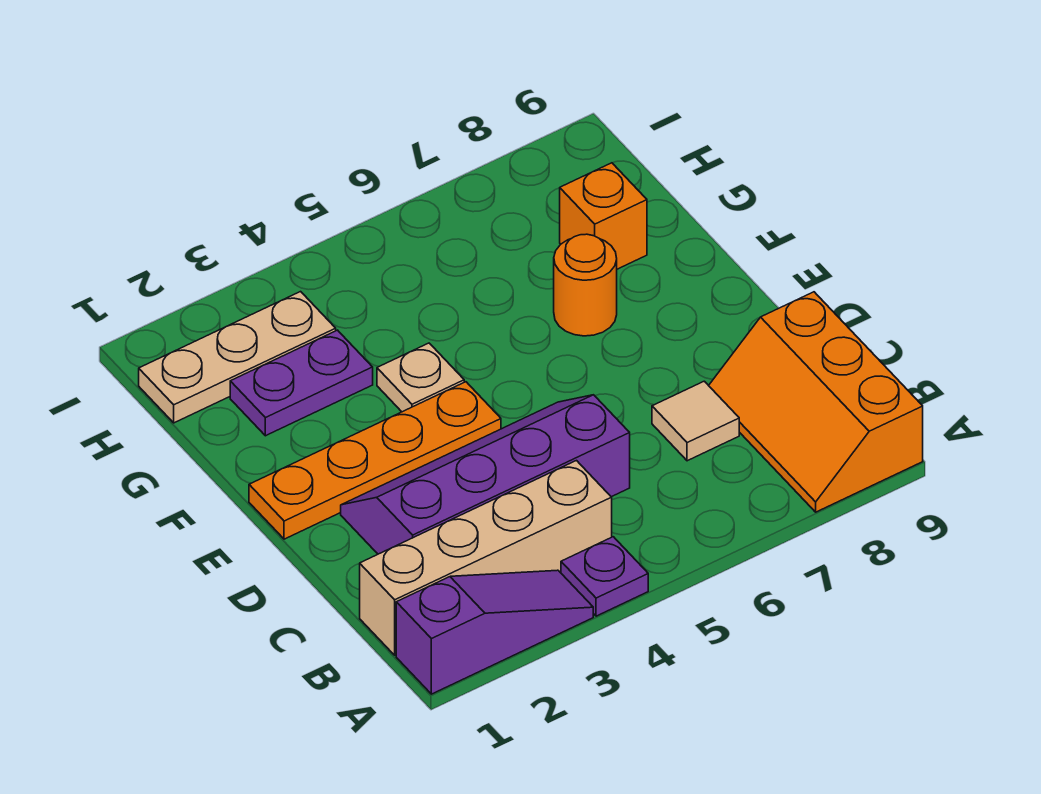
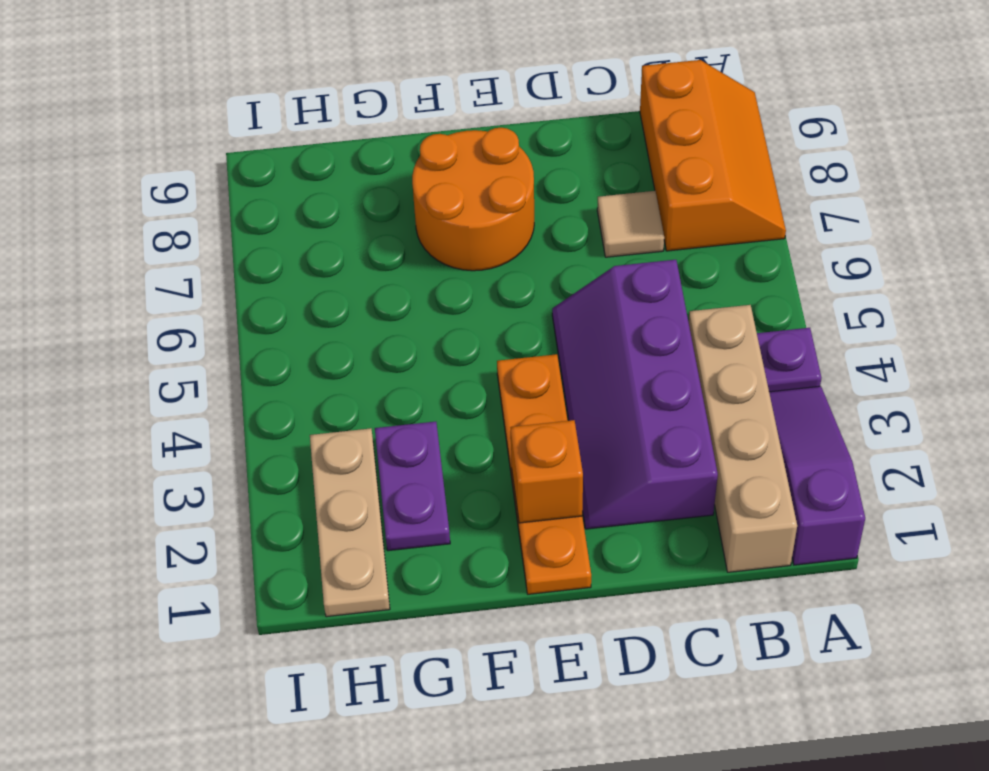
orange slope A8:C9 level 1 top 9 -> orange slope A7:B9 level 1 top B
tan plate F4 level 1 -> none
orange round brick F7 level 1 -> orange round brick E7:F8 level 1
orange brick G8 level 1 -> orange brick E2 level 2

